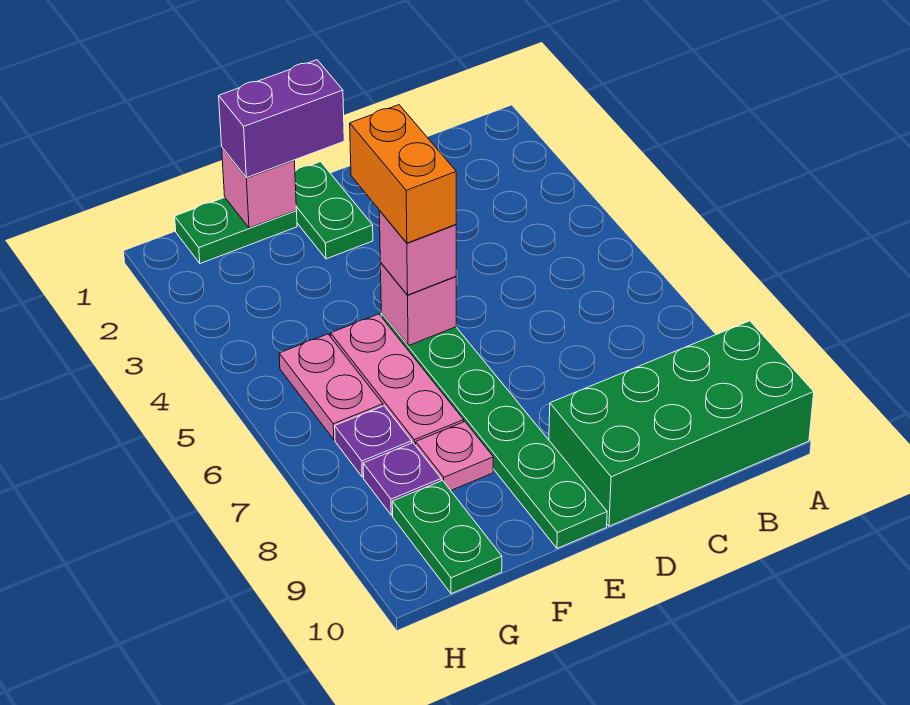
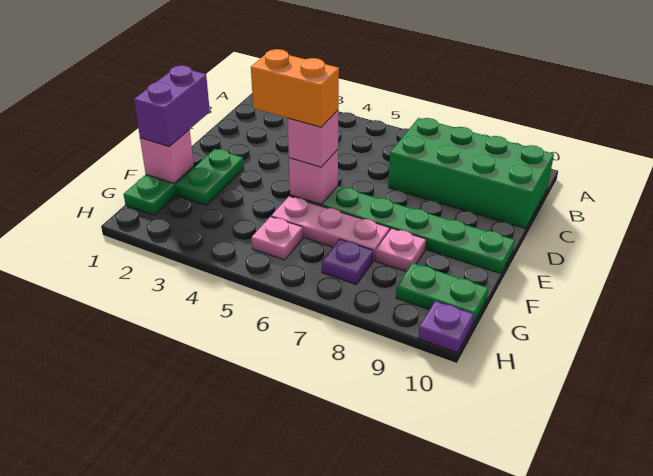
green brick A9:D10 level 1 -> green brick B7:C10 level 1
green plate E1:E2 level 1 -> green plate E2:F2 level 1
pink plate G5:G6 level 1 -> pink plate G5 level 1
purple plate G8 level 1 -> purple plate H10 level 1

